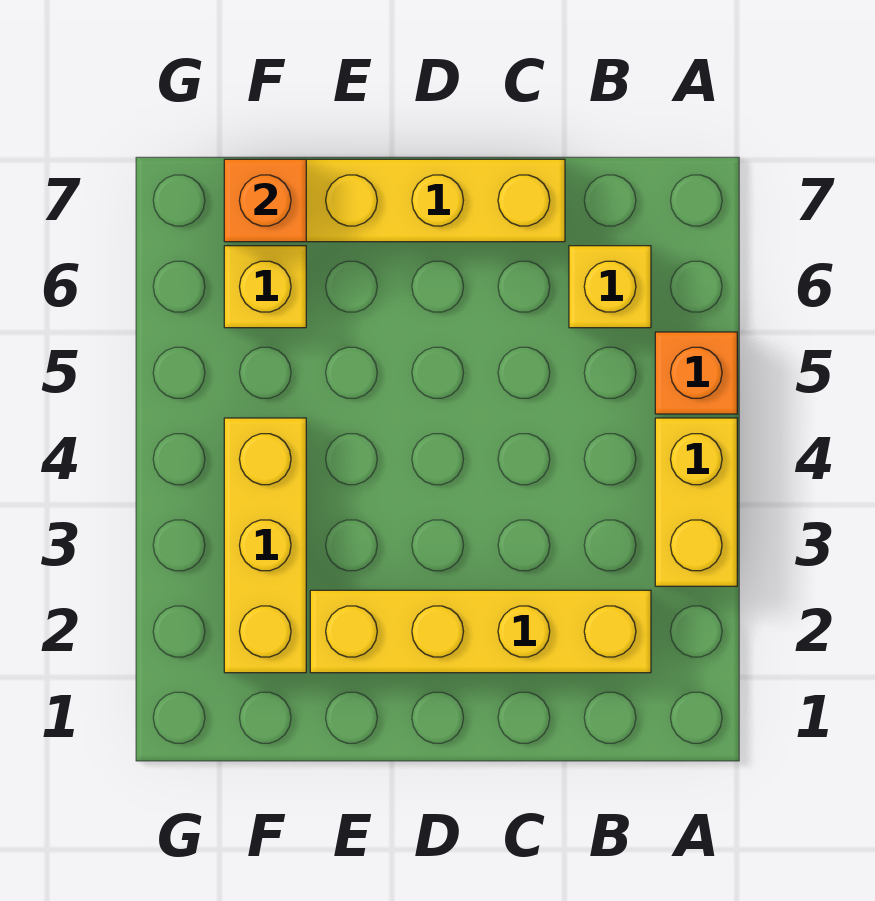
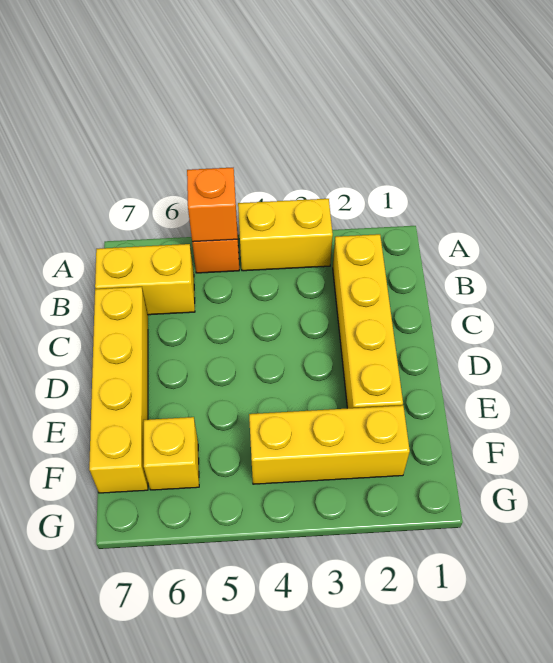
yellow brick B6 level 1 -> yellow brick B6:B7 level 1
orange brick F7 level 2 -> orange brick A5 level 2

